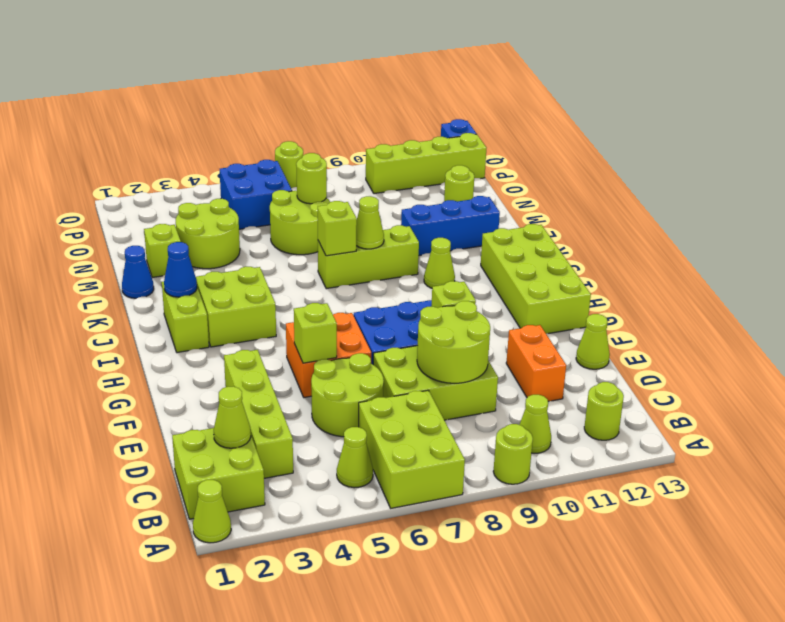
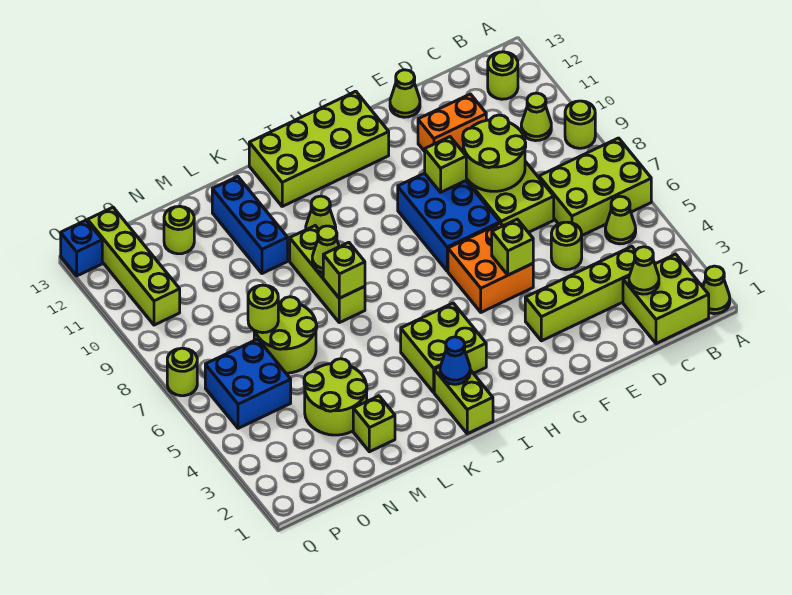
lime round brick D5:E6 level 1 -> lime round brick D5 level 1
lime brick I2:J2 level 1 -> lime brick J1:J2 level 1
blue cone L1 level 1 -> none

